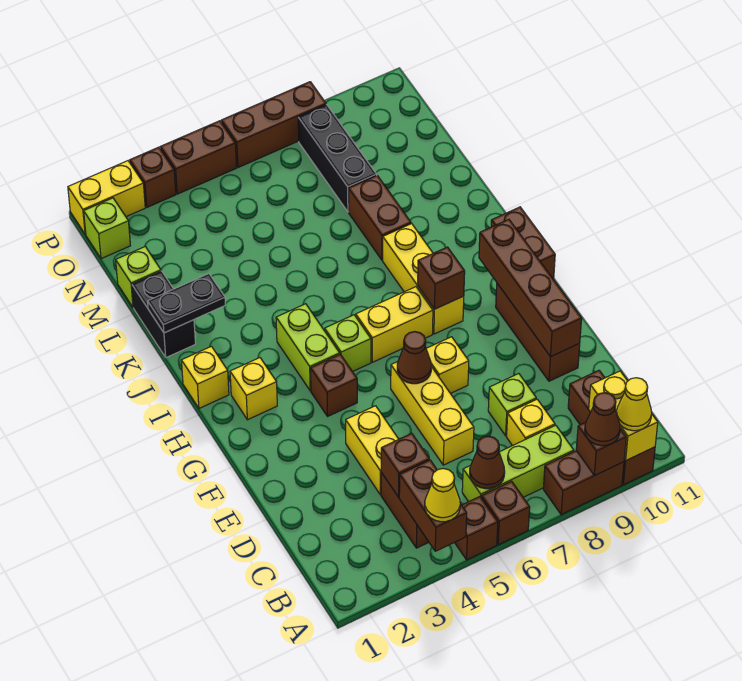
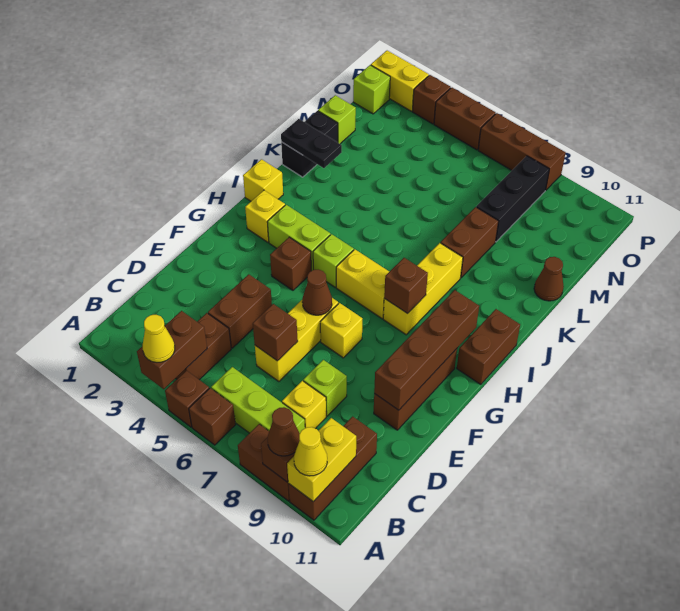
brown cone B6 level 2 -> brown cone L11 level 1
brown brick C4 level 2 -> brown brick D6 level 2
yellow brick D4:E4 level 1 -> brown brick D4:E4 level 1
lime brick H4:I4 level 1 -> lime brick H3:H4 level 1

